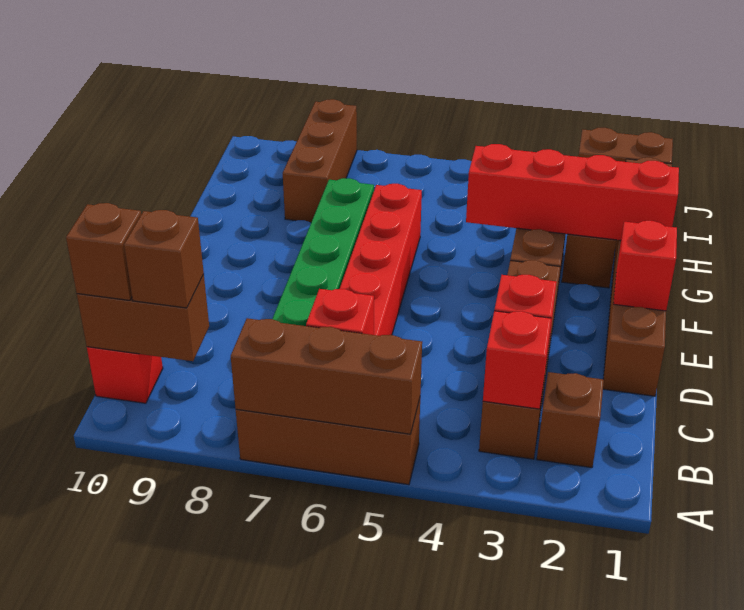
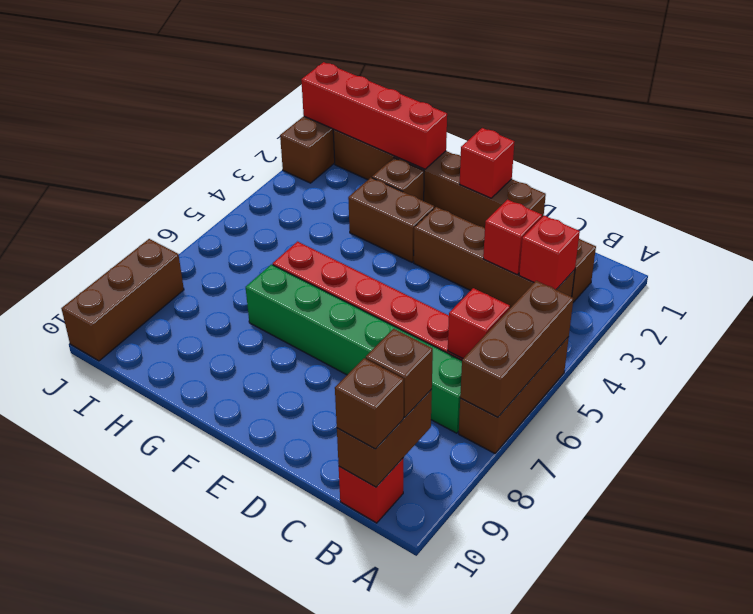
red brick G1:G4 level 2 -> red brick G1:J1 level 2
brown brick H8:J8 level 1 -> brown brick J8:J10 level 1

